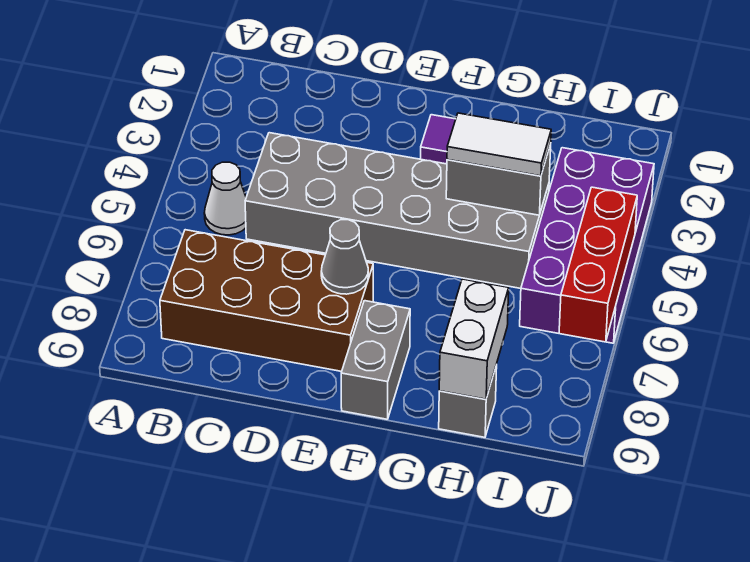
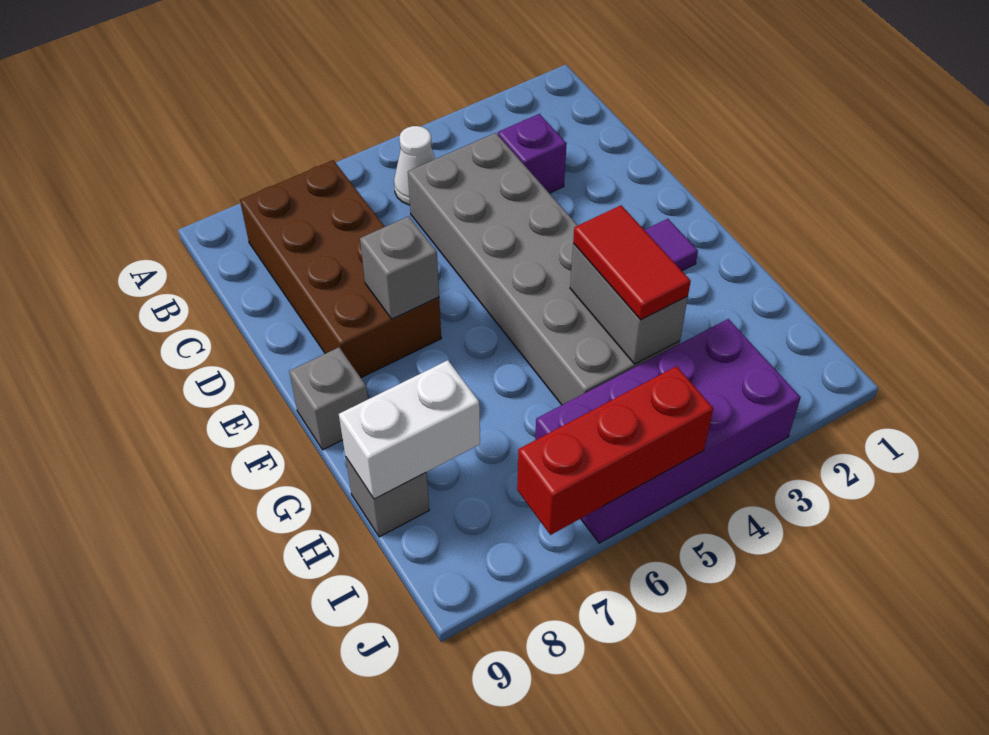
none -> purple brick C3 level 1
grey cone E7 level 2 -> grey brick E7 level 2
grey brick F8:F9 level 1 -> grey brick F9 level 1
white tile G4:H4 level 3 -> red tile G4:H4 level 3

